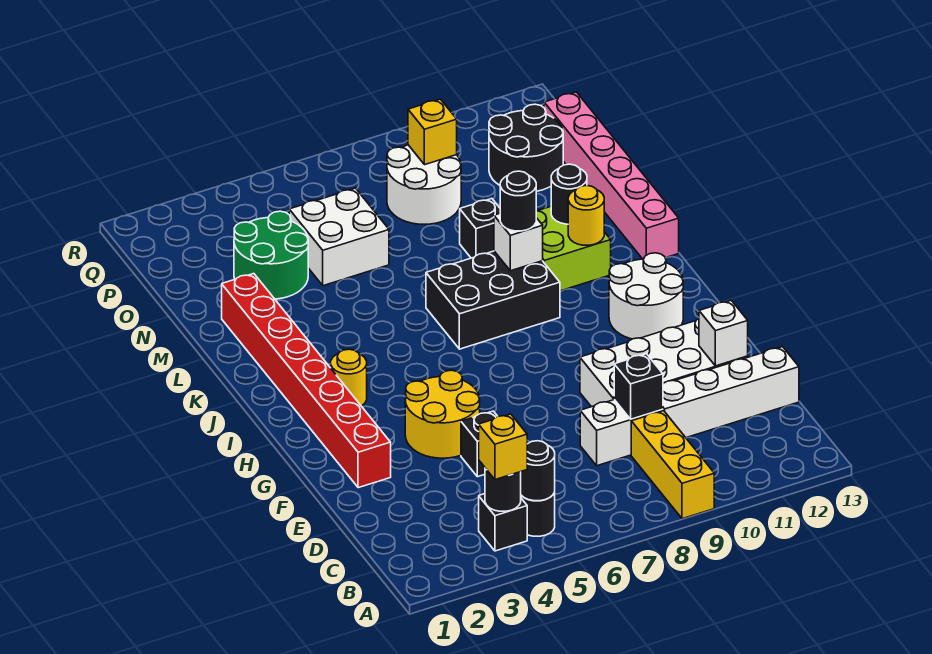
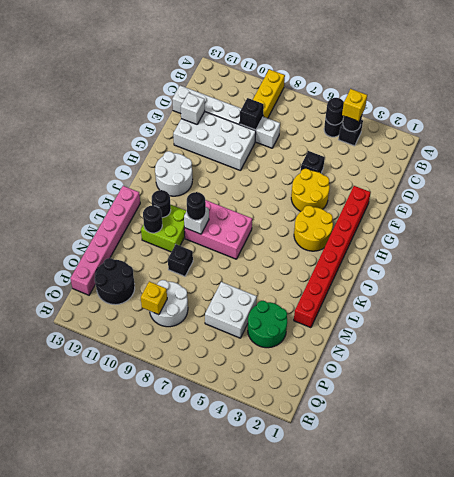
yellow round brick I3 level 1 -> yellow round brick H3:I4 level 1
black brick J7:K9 level 1 -> pink brick J7:K9 level 1
yellow round brick K11 level 2 -> black round brick K11 level 2

